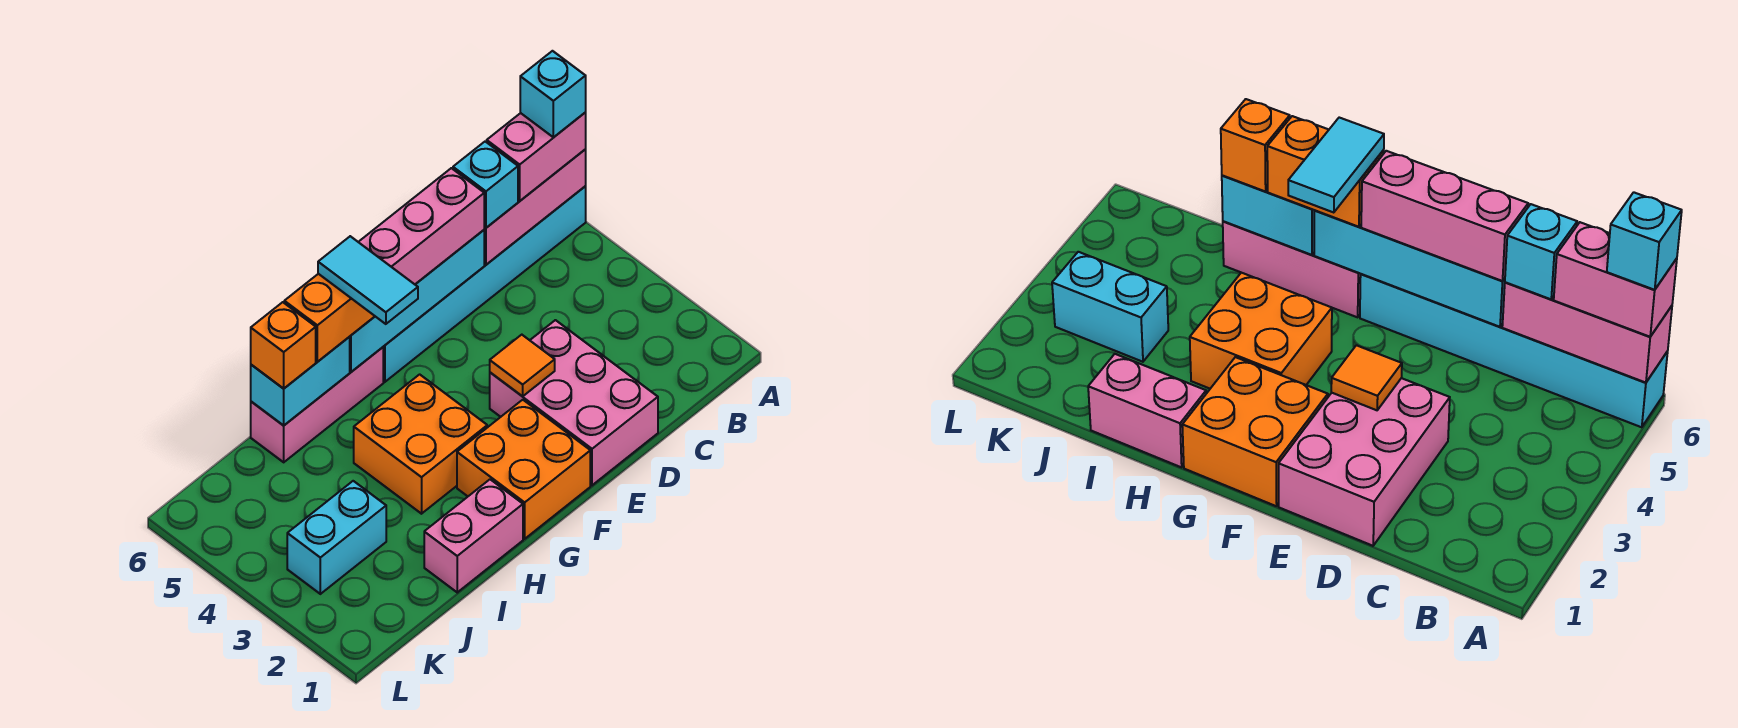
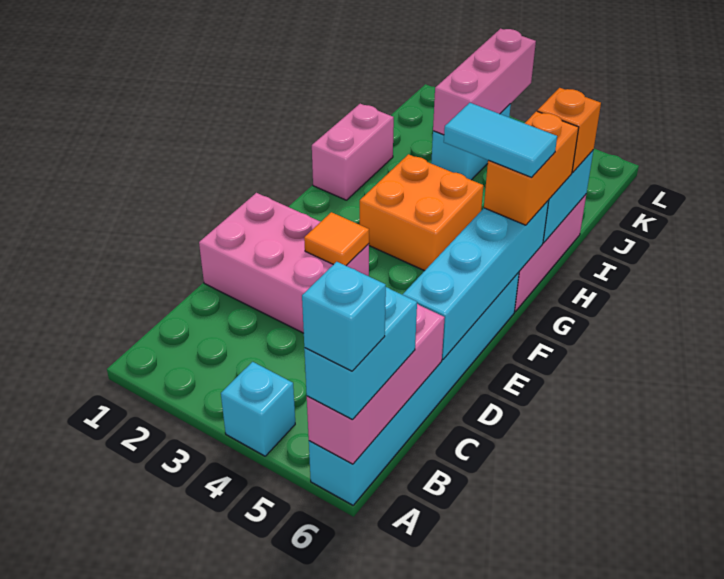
pink brick A6:B6 level 3 -> cyan brick A6:B6 level 3
cyan brick C6 level 3 -> cyan brick A4 level 1
pink brick D6:F6 level 3 -> pink brick J3:L3 level 2
orange brick F1:G2 level 1 -> none

